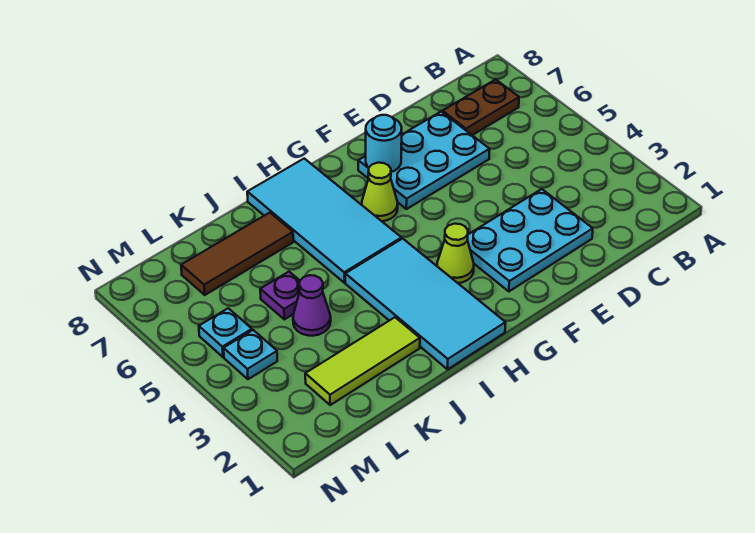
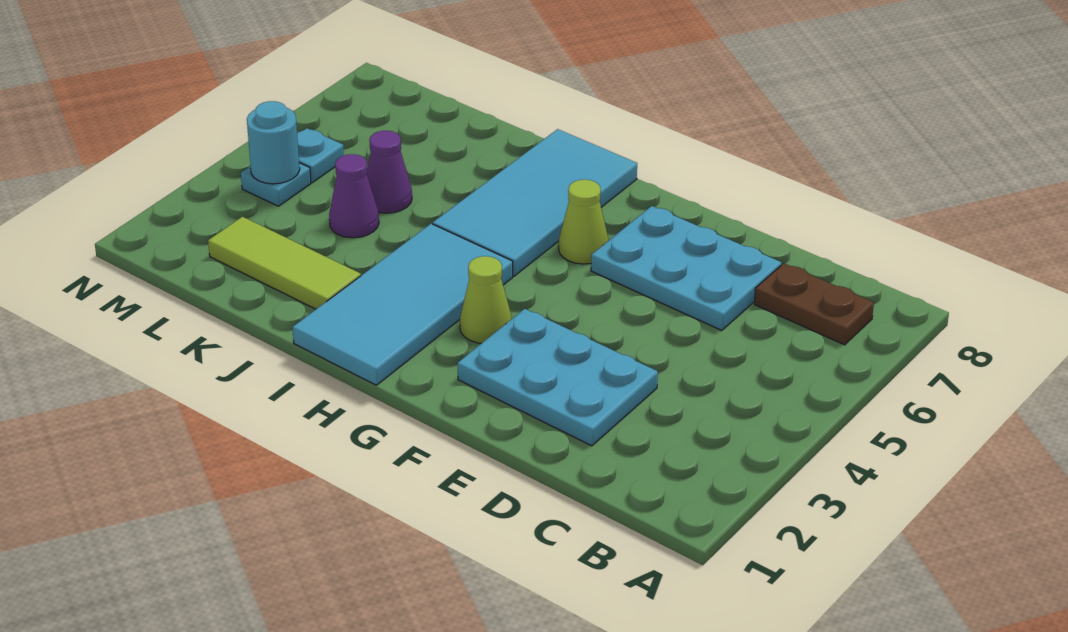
cyan round brick F7 level 2 -> cyan round brick M4 level 2
brown tile J7:L7 level 1 -> none
purple plate K5 level 1 -> purple cone K5 level 1

